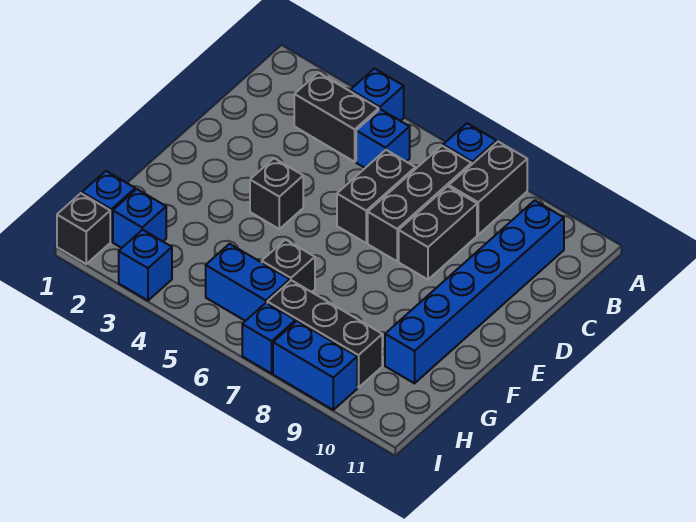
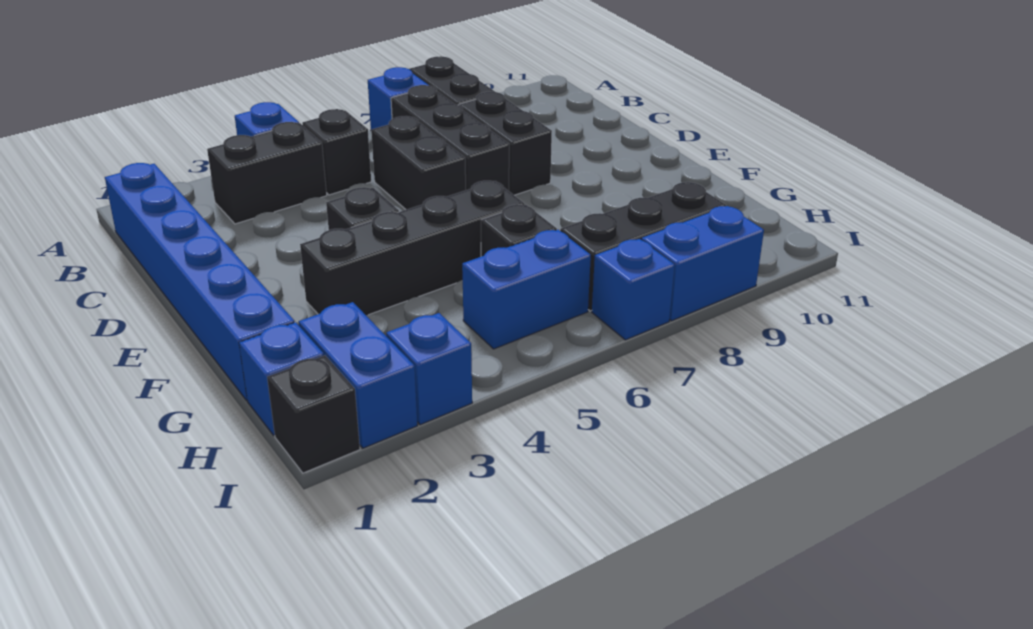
blue brick B5 level 1 -> black brick B5 level 1
blue brick B10:G10 level 1 -> blue brick B1:G1 level 1
none -> black brick F3:F6 level 1
blue brick H2 level 1 -> blue brick H2:I2 level 1

